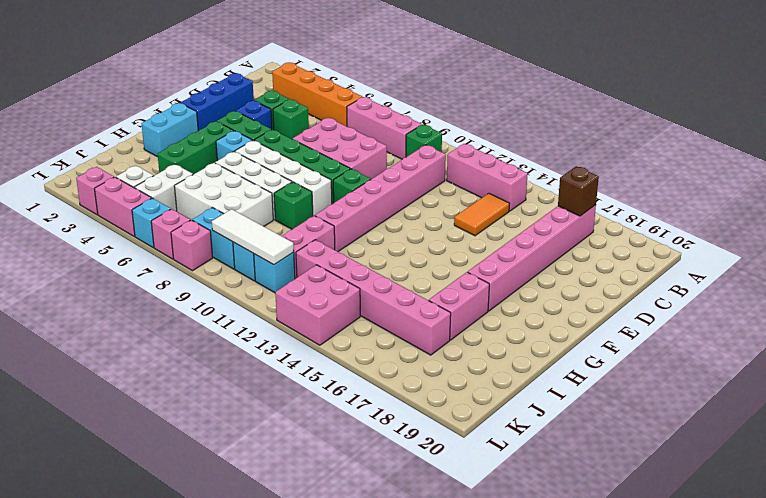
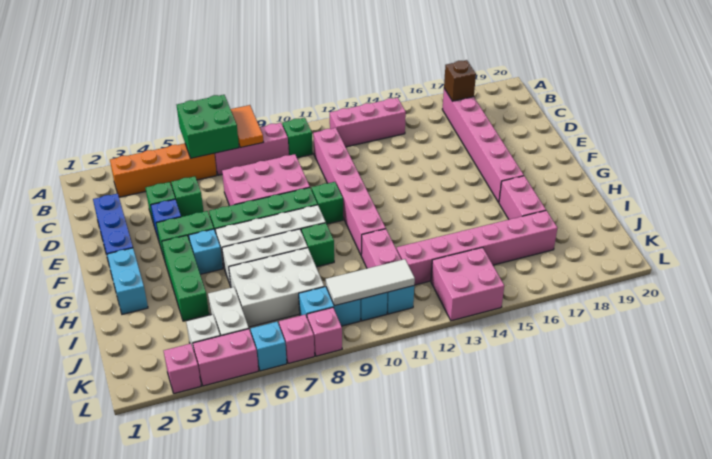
none -> green brick A6:B7 level 2
orange tile C14:D14 level 1 -> orange tile A8:B8 level 2

